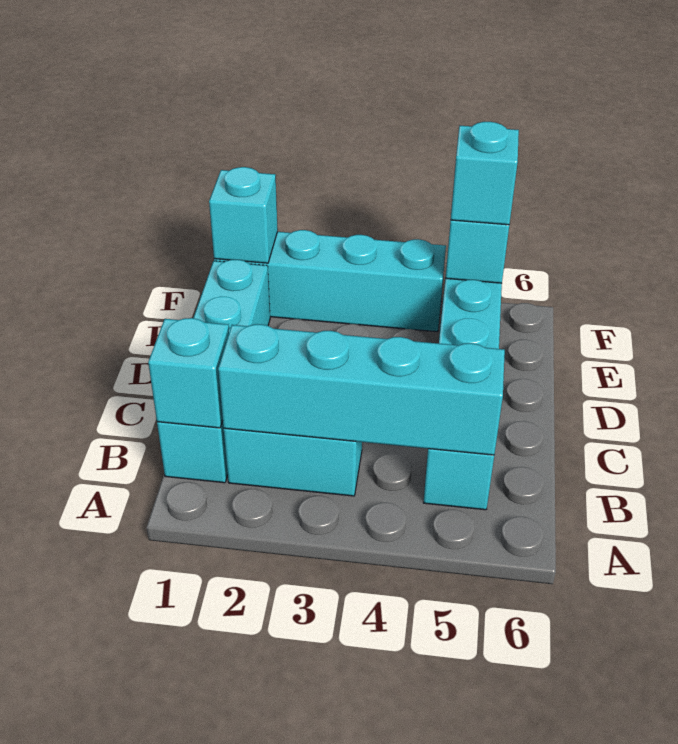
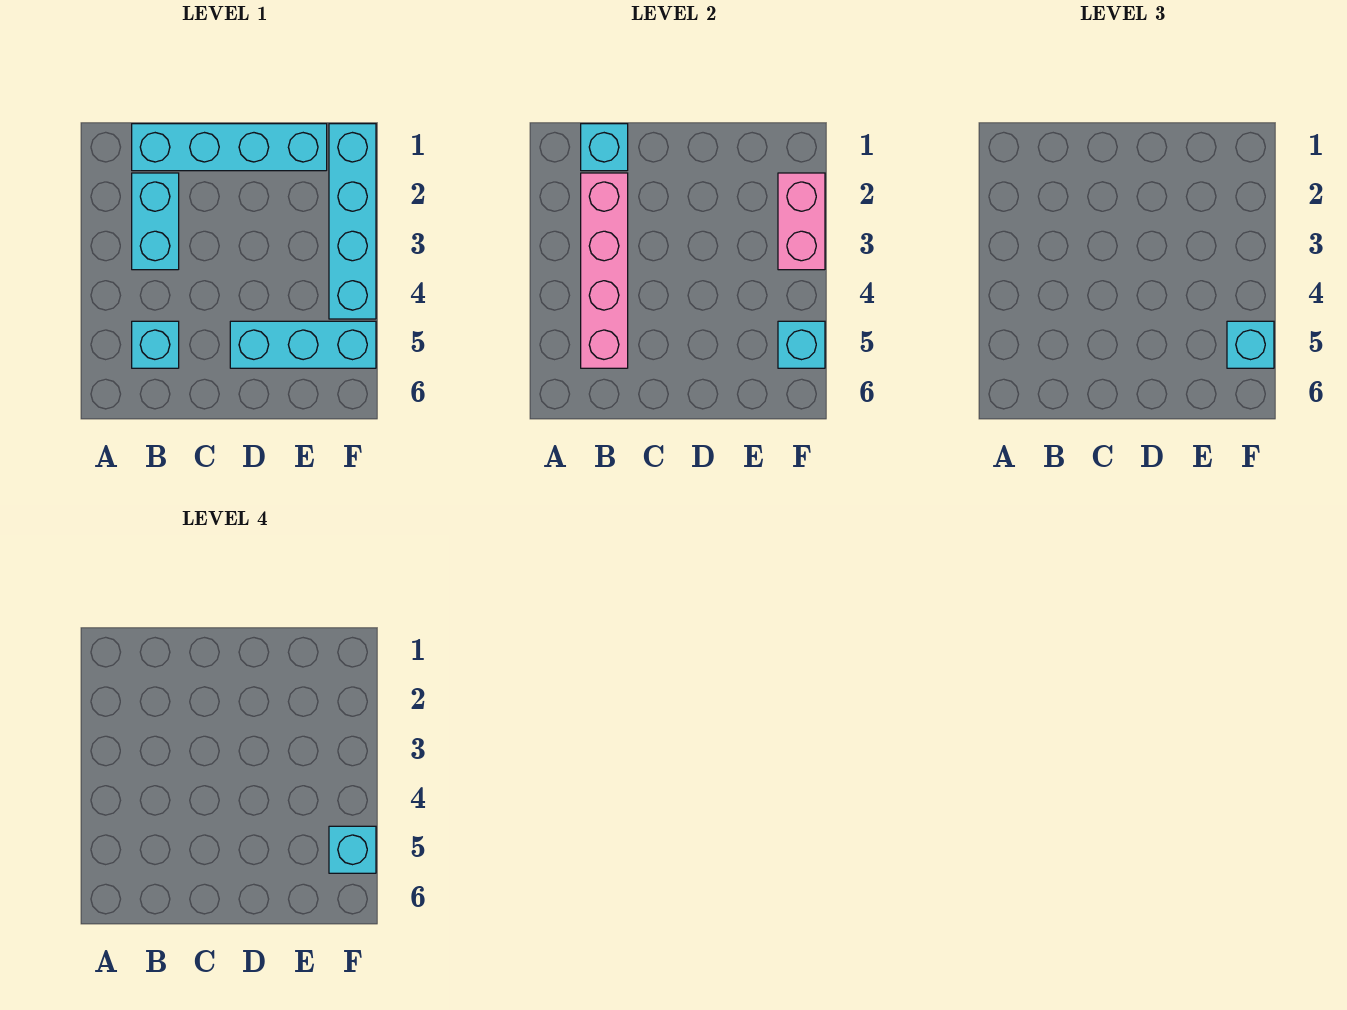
cyan brick B2:B5 level 2 -> pink brick B2:B5 level 2
cyan brick F1 level 2 -> cyan brick F5 level 4
none -> pink brick F2:F3 level 2

